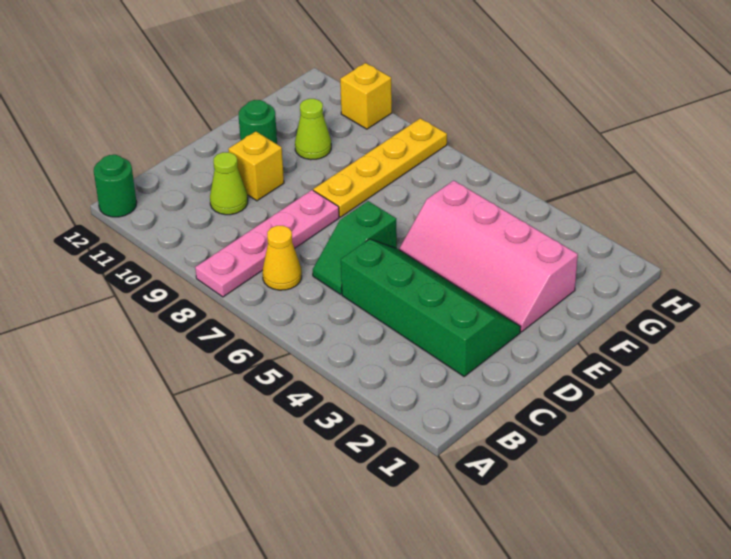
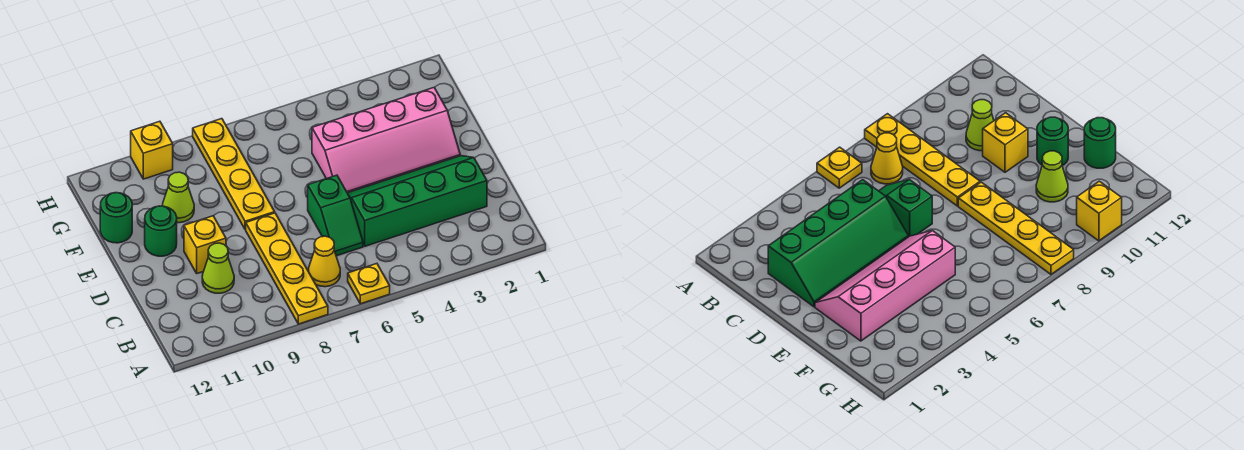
none -> yellow plate A6 level 1
pink plate A8:D8 level 1 -> yellow plate A8:D8 level 1
green round brick A12 level 1 -> green round brick F12 level 1

